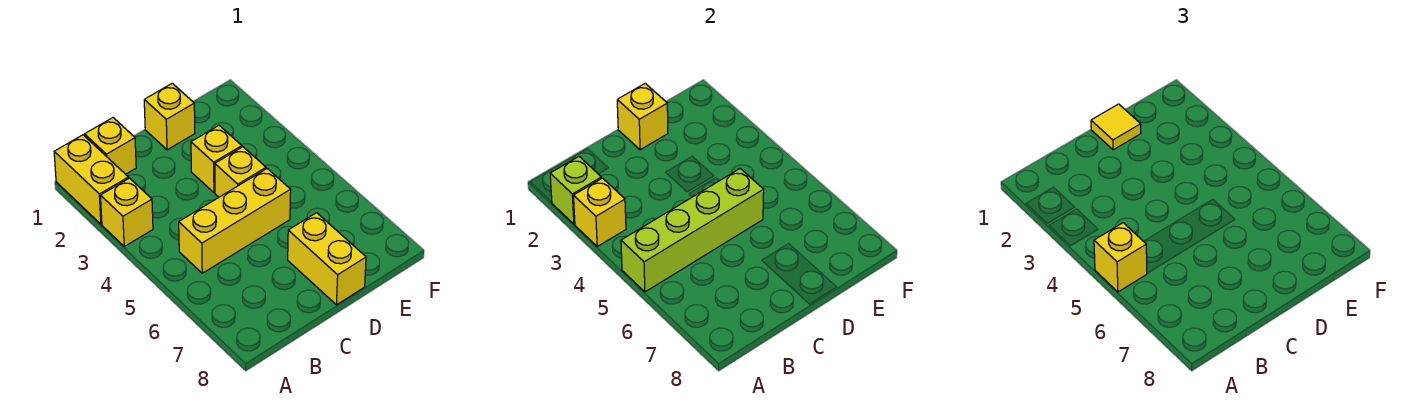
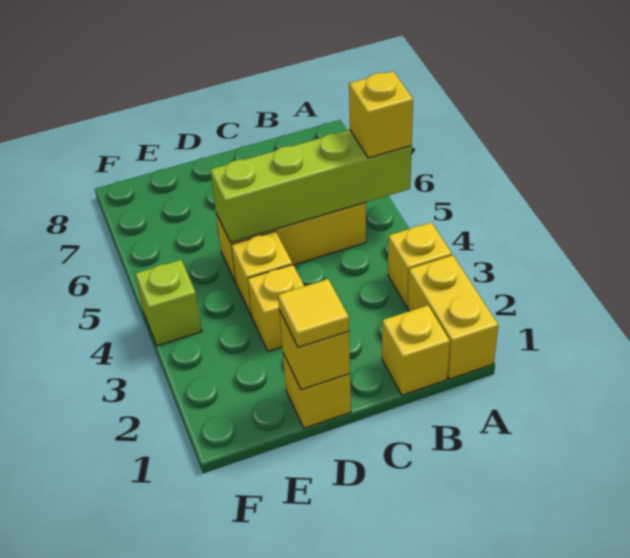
lime brick A2 level 2 -> lime brick F4 level 1
yellow brick A3 level 2 -> none
yellow brick D7:D8 level 1 -> none

